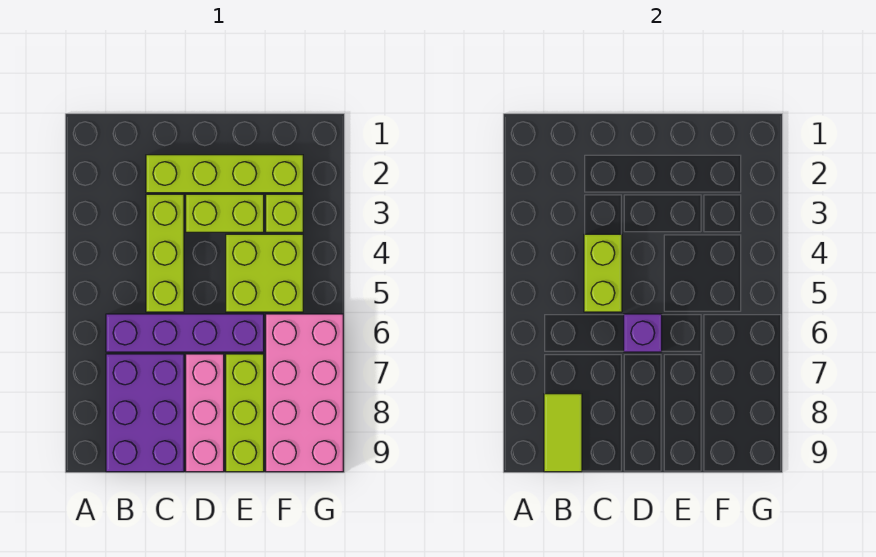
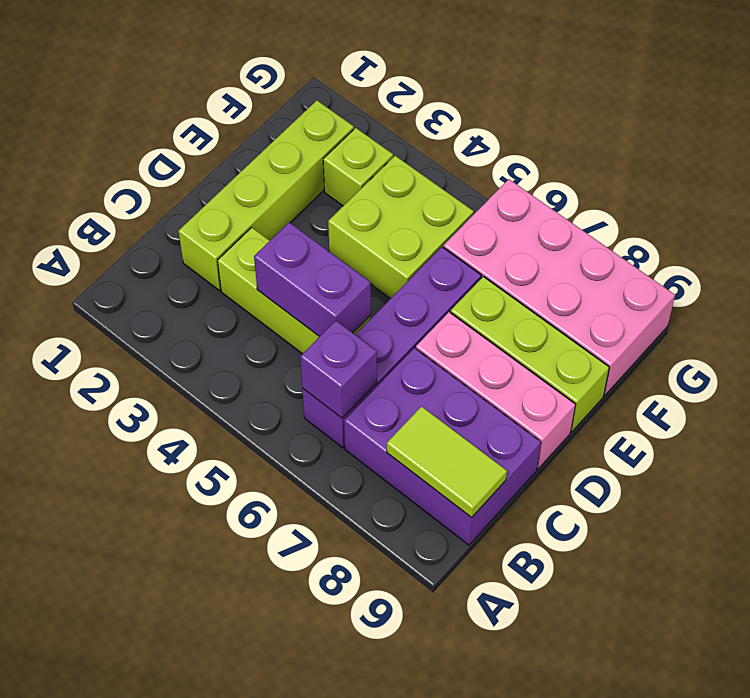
lime brick C4:C5 level 2 -> purple brick C4:C5 level 2
lime brick D3:E3 level 1 -> none
purple brick D6 level 2 -> purple brick B6 level 2

